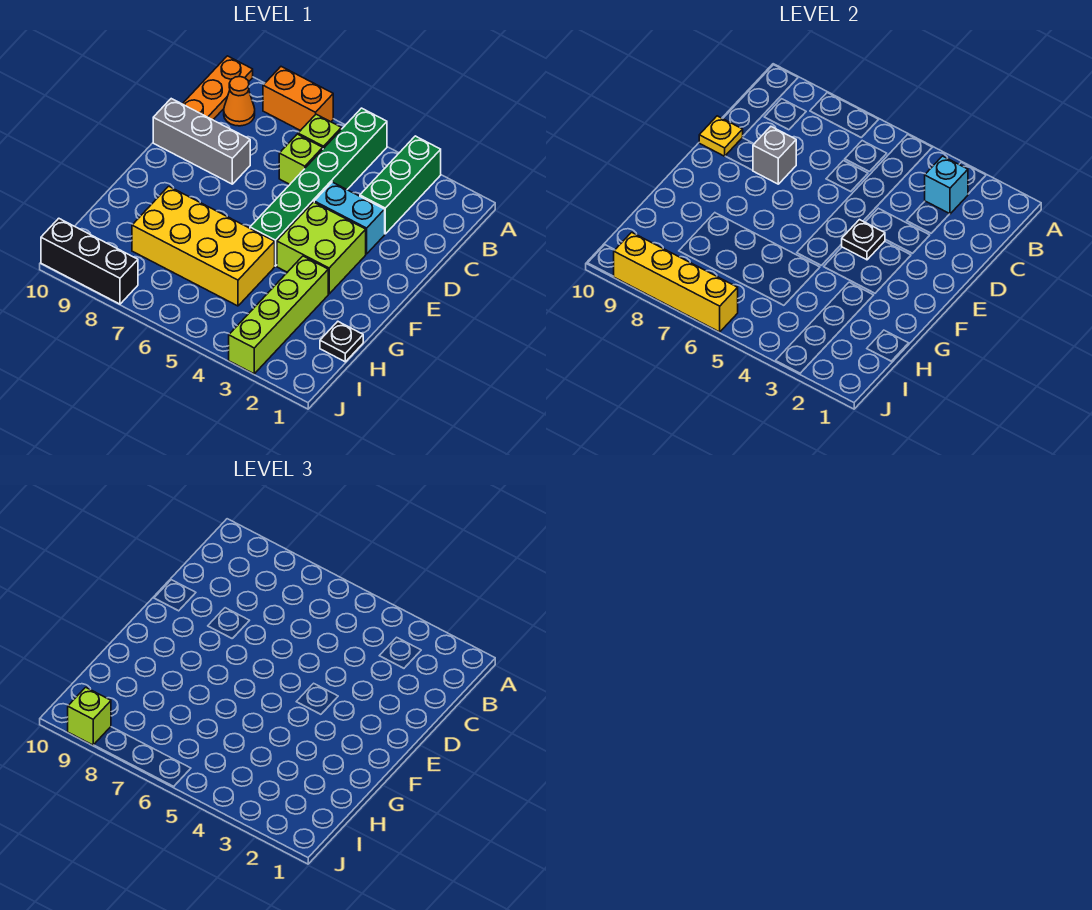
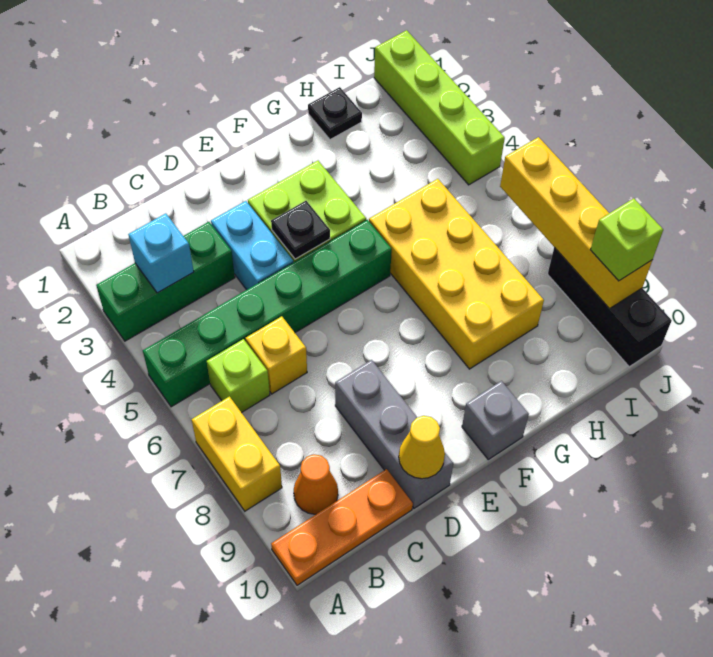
orange brick A7:A8 level 1 -> yellow brick A7:A8 level 1
lime brick C6 level 1 -> yellow brick C6 level 1
grey brick D8 level 2 -> grey brick F10 level 1
yellow plate D10 level 2 -> yellow cone D10 level 2
lime brick G3:J3 level 1 -> lime brick J1:J4 level 1

